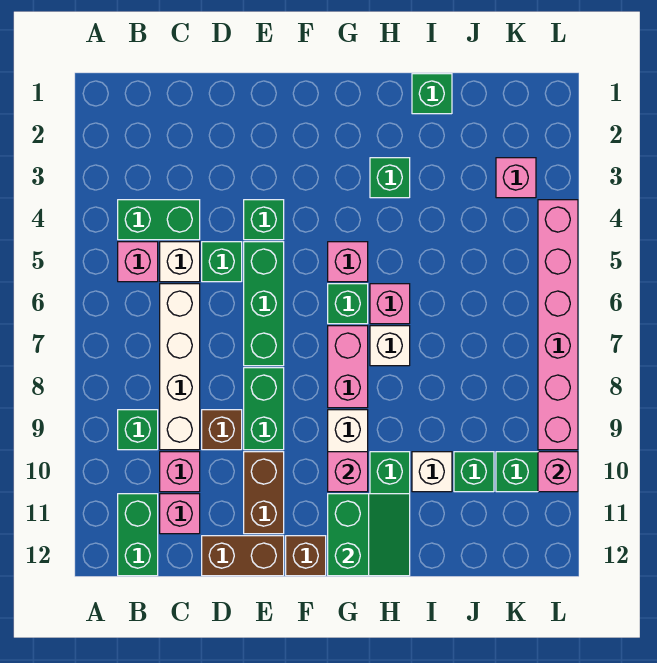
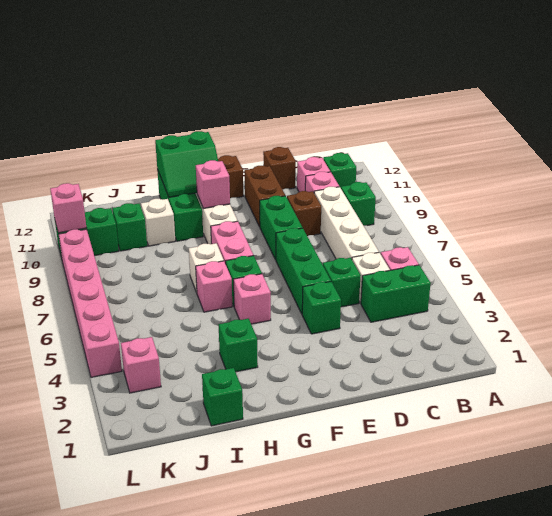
green brick B11:B12 level 1 -> green brick B11 level 1
brown brick D12:E12 level 1 -> brown brick D12 level 1
green slope G11:H12 level 2 top G -> green slope G11:H12 level 2 top 12

